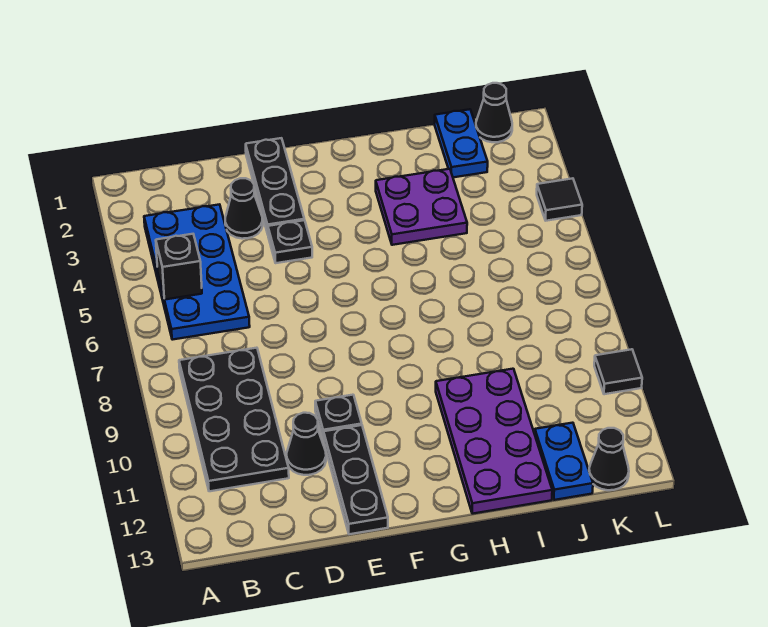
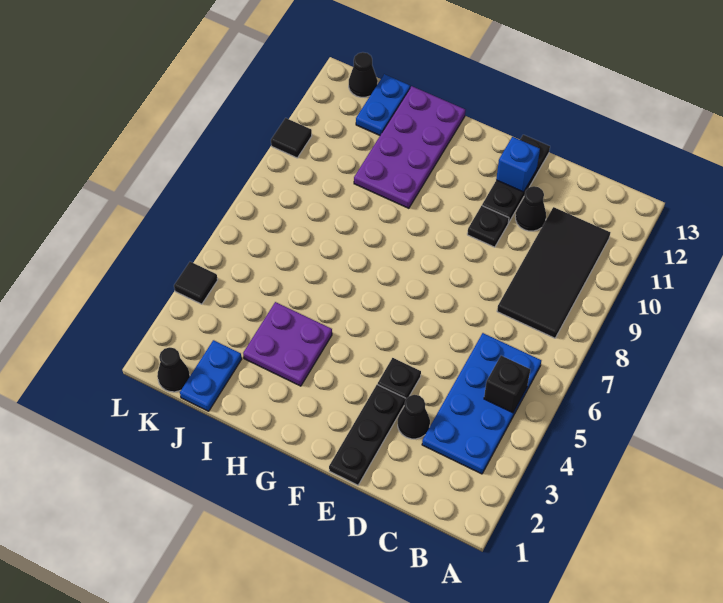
black plate B8:C11 level 1 -> black tile B8:C11 level 1
none -> blue brick E12 level 2

